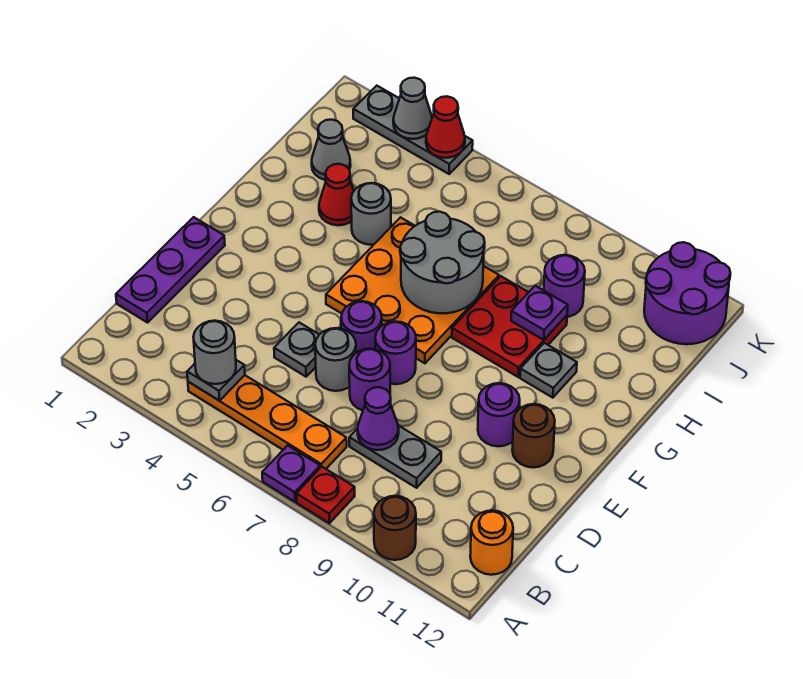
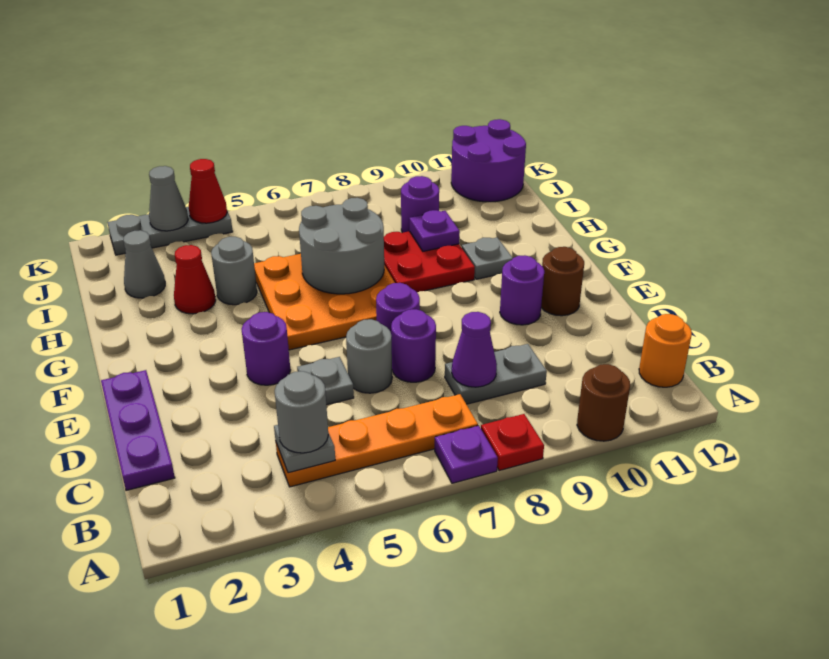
purple round brick E6 level 1 -> purple round brick E4 level 1

